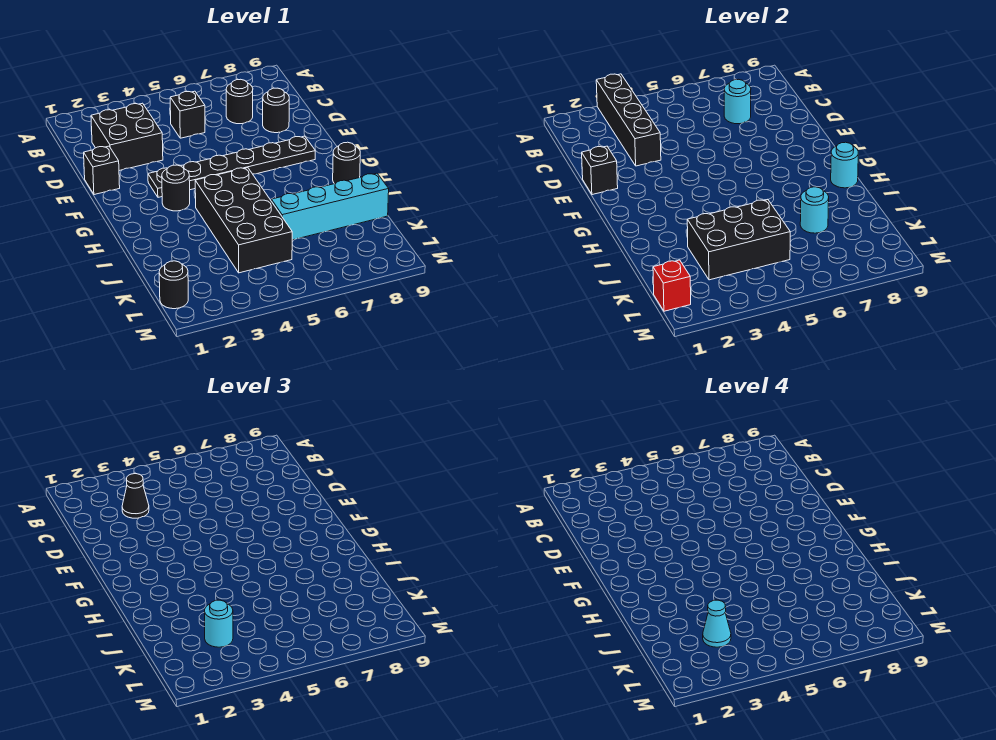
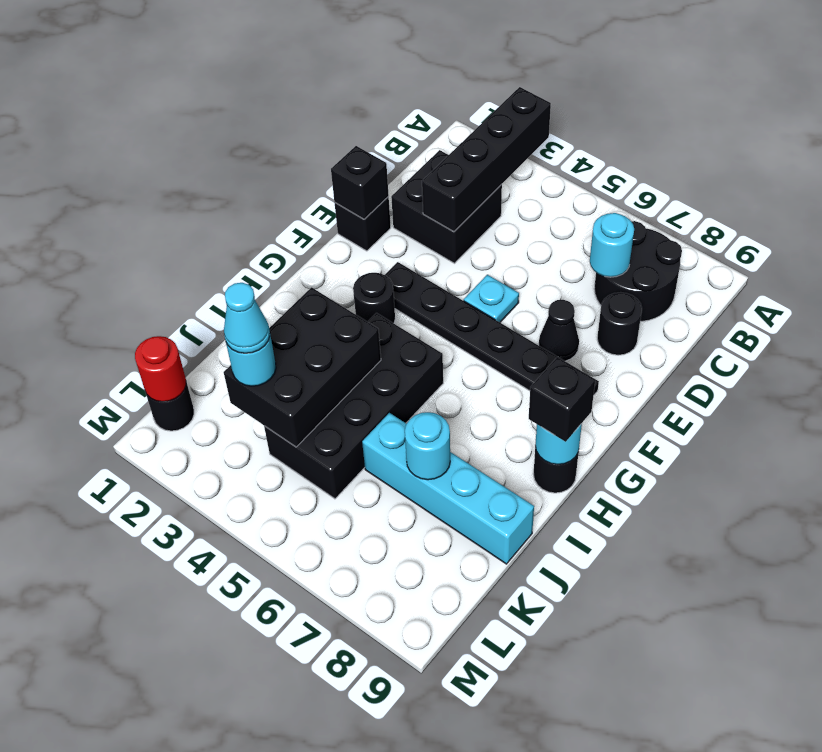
black cone C3 level 3 -> black cone E7 level 1
black brick C5 level 1 -> black brick H9 level 3
black round brick C7 level 1 -> black round brick B7:C8 level 1
none -> cyan plate E5 level 1
black brick J3:K5 level 2 -> black brick I3:K4 level 2
red brick L1 level 2 -> red round brick L1 level 2

